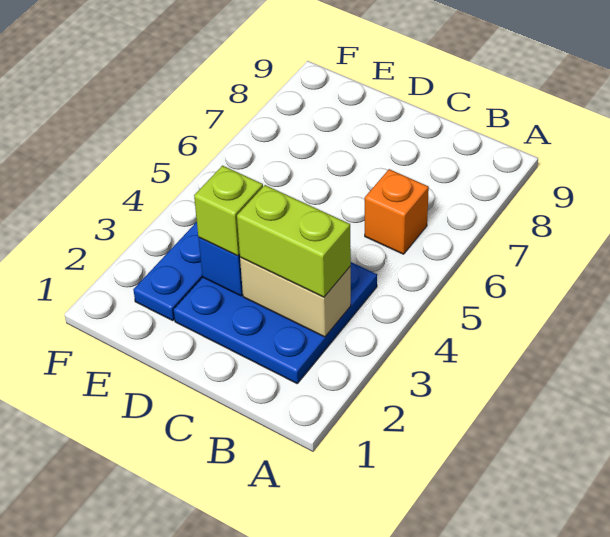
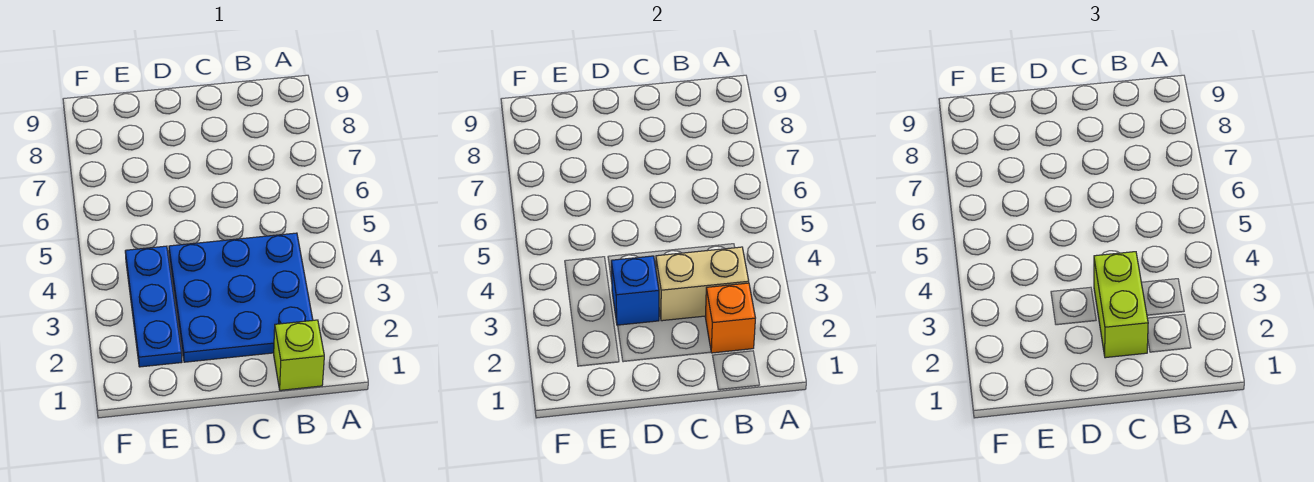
lime brick B3:C3 level 3 -> lime brick C2:C3 level 3
orange brick B6 level 1 -> orange brick B2 level 2
lime brick D3 level 3 -> lime brick B1 level 1

